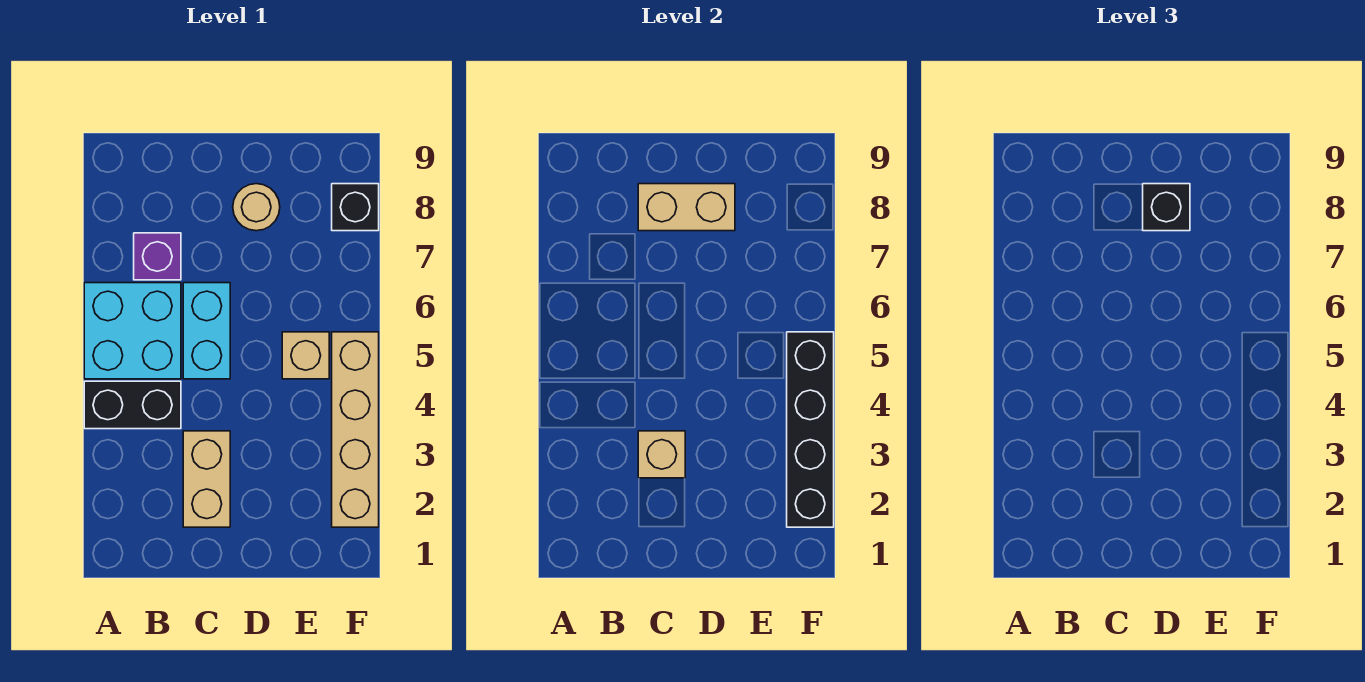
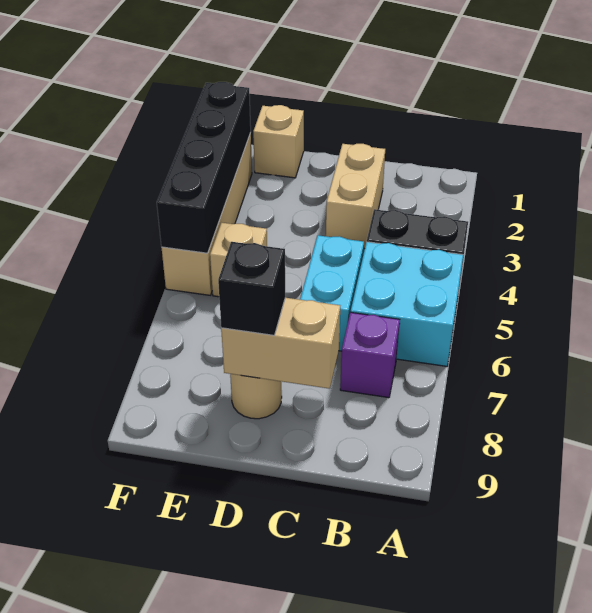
tan brick C3 level 2 -> tan brick E1 level 1
black brick F8 level 1 -> none

